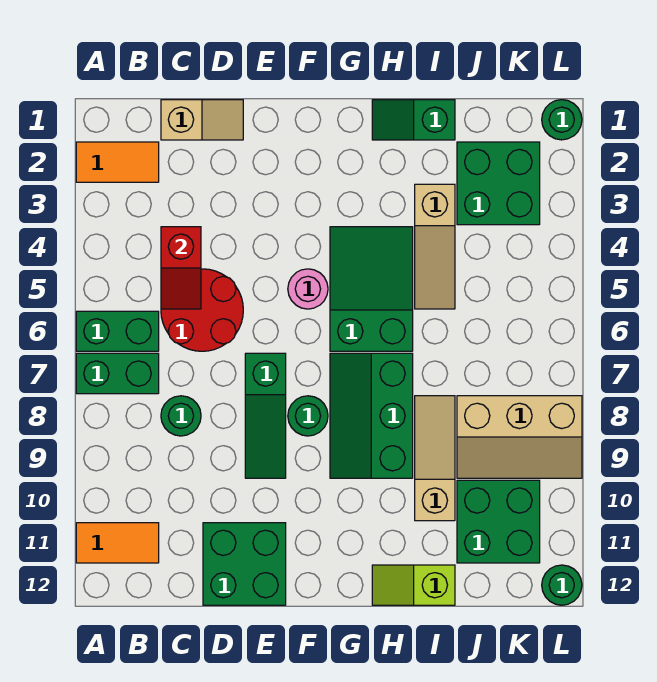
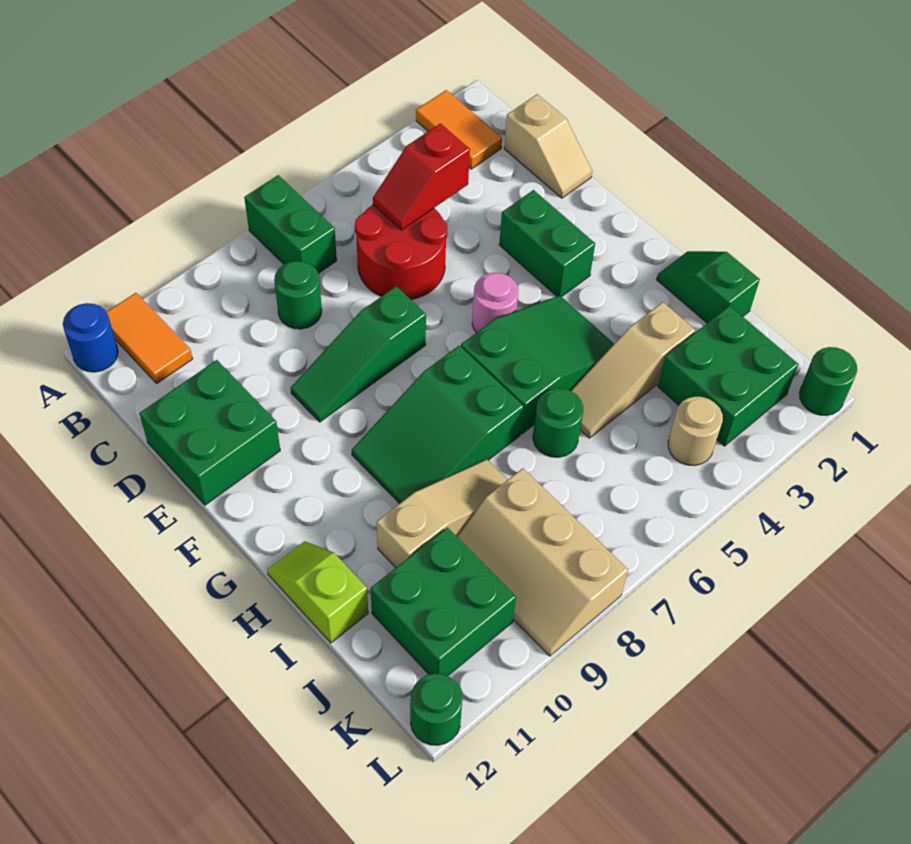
green brick A6:B6 level 1 -> green brick E3:F3 level 1
none -> blue round brick A12 level 1
green round brick F8 level 1 -> green round brick I6 level 1
green slope G7:H9 level 1 top H -> green slope G7:H9 level 1 top 7
none -> tan round brick K4 level 1

